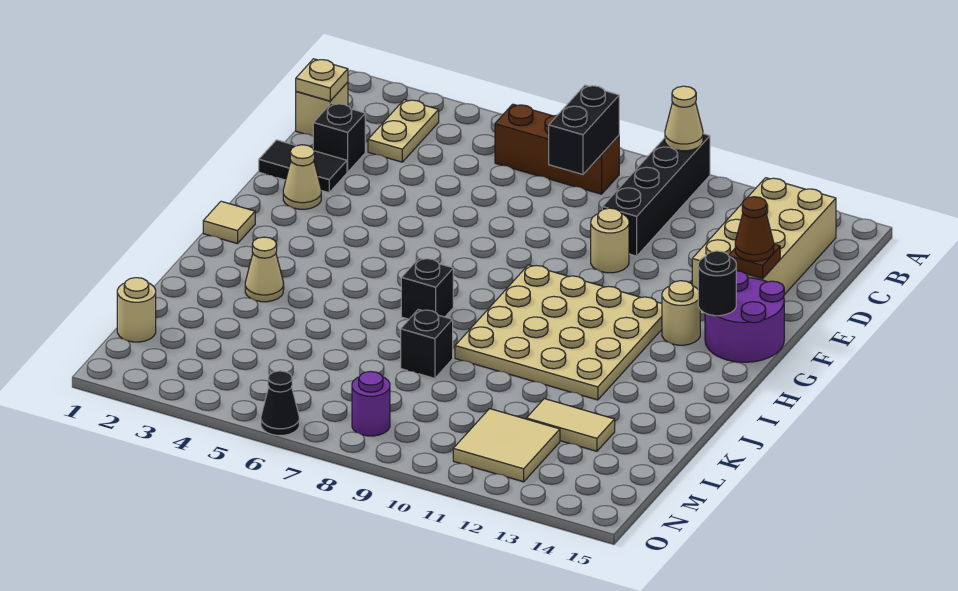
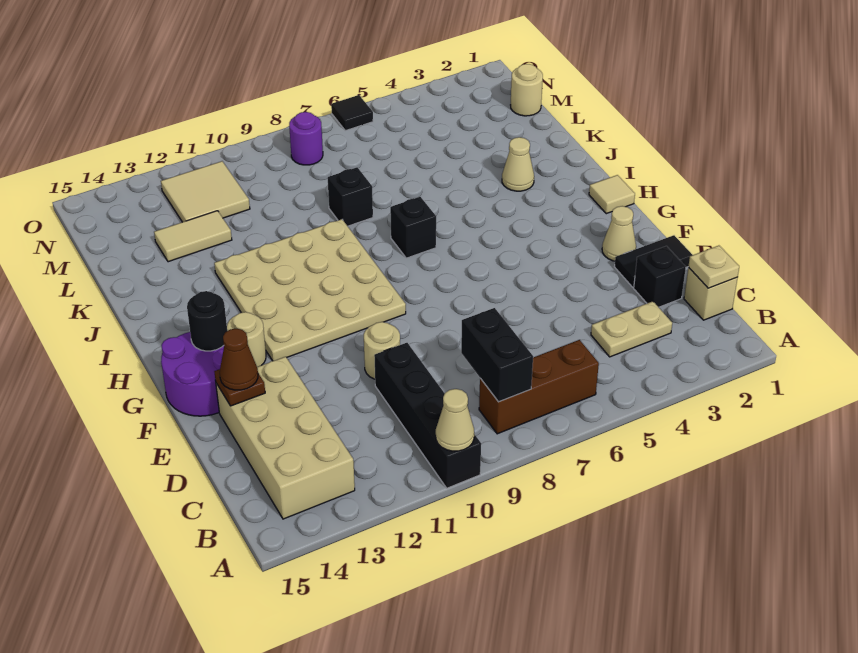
tan plate B3:C3 level 1 -> tan plate C3:C4 level 1
black cone O6 level 1 -> black tile O6 level 1

